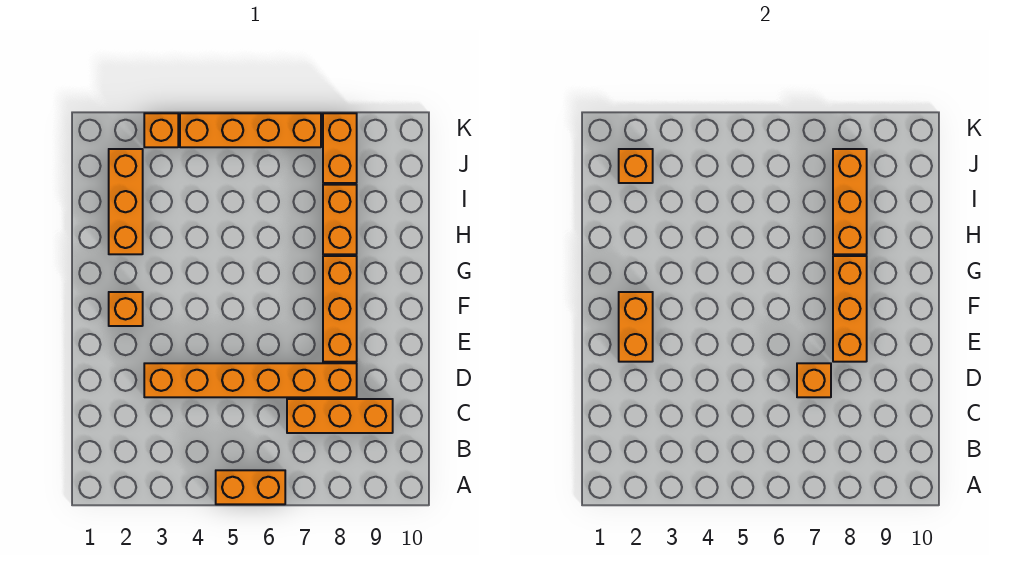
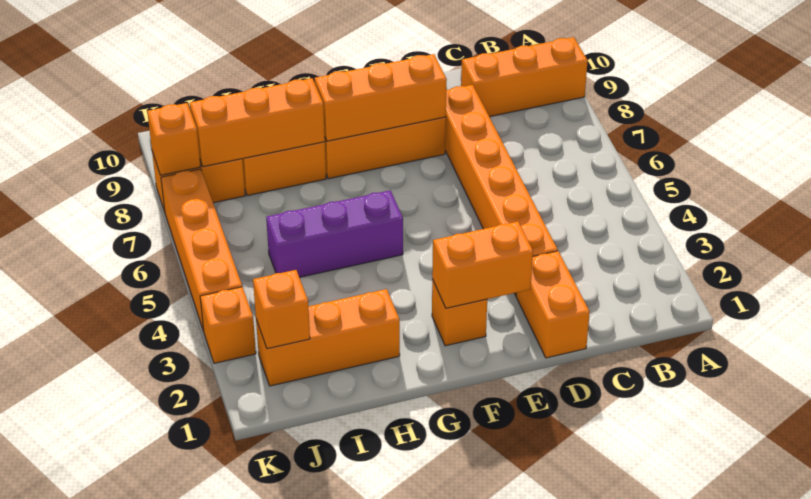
orange brick A5:A6 level 1 -> orange brick D1:D2 level 1
orange brick C7:C9 level 1 -> orange brick A9:C9 level 1
orange brick D7 level 2 -> orange brick K8 level 2
none -> purple brick G5:I5 level 1

